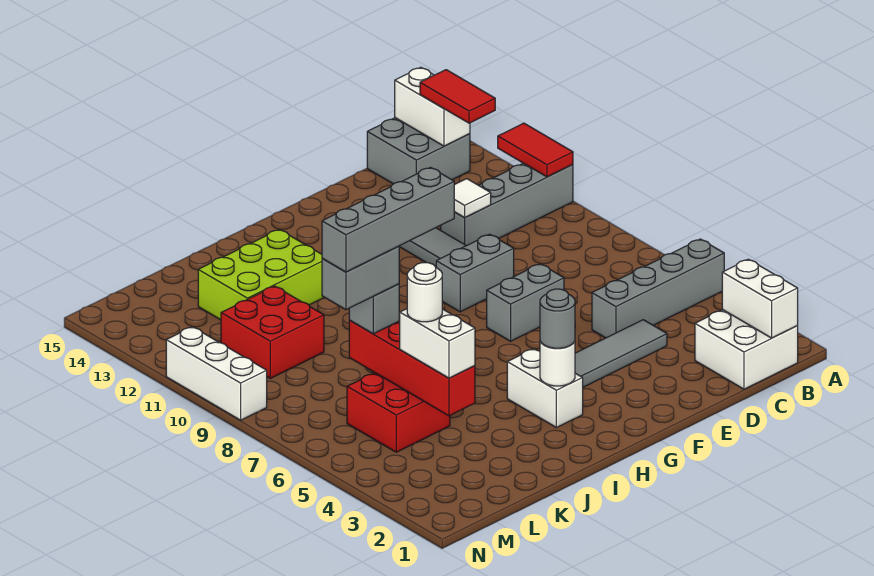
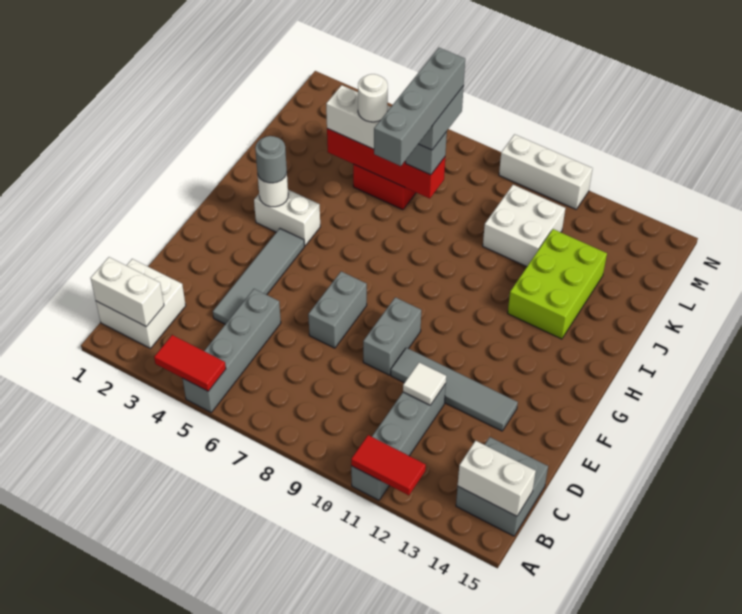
red tile B13:B14 level 3 -> red tile A4:A5 level 2
red brick K10:L11 level 1 -> white brick K10:L11 level 1

